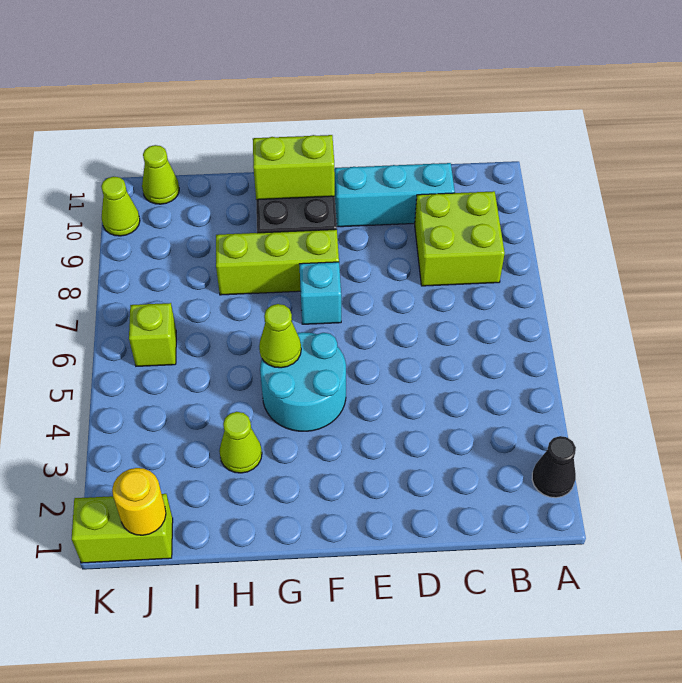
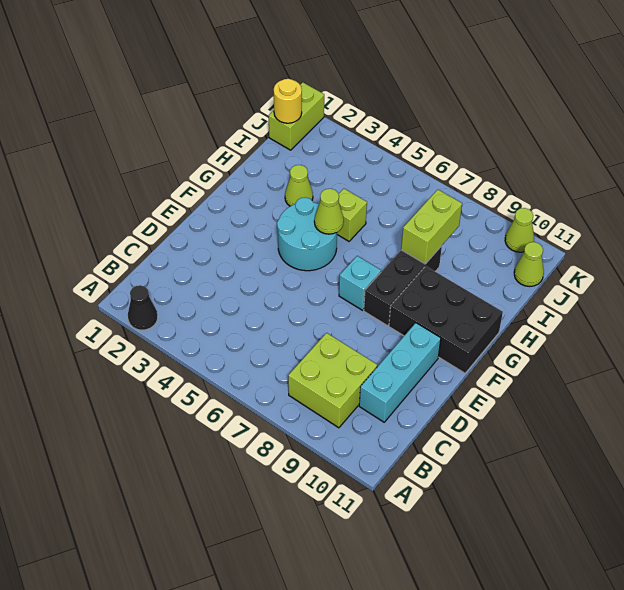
lime brick F8:H8 level 1 -> black brick F8:H8 level 1
lime brick F10:G10 level 2 -> lime brick H8:I8 level 2
lime brick J6 level 1 -> lime brick H5 level 1

